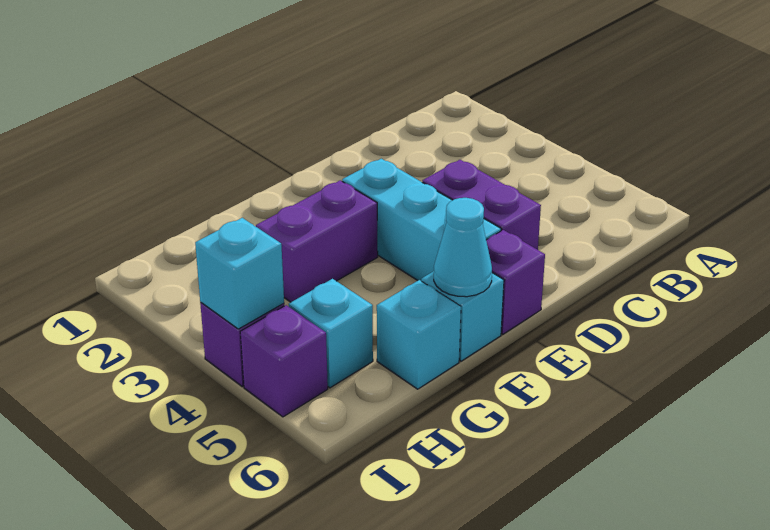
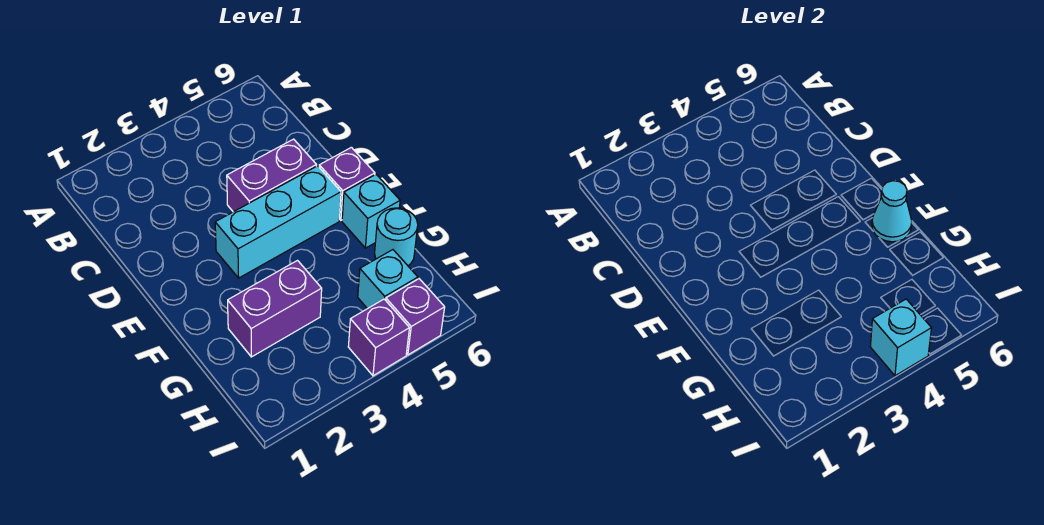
purple brick F3:G3 level 1 -> purple brick G2:G3 level 1
cyan brick G6 level 1 -> cyan round brick G6 level 1

